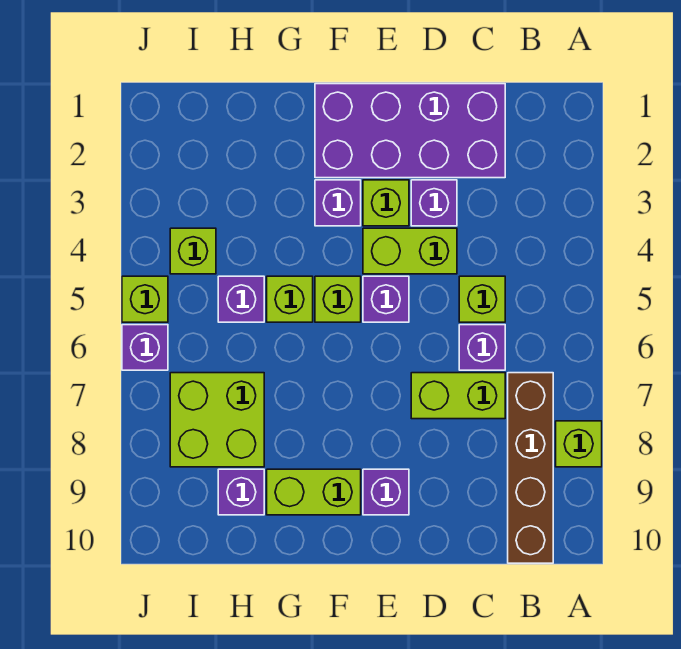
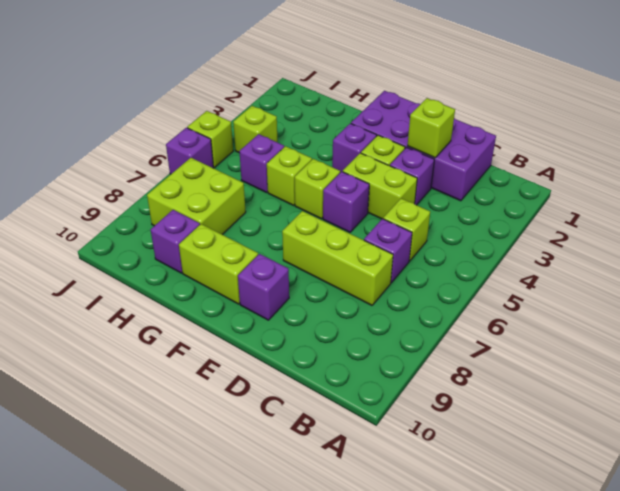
lime brick A8 level 1 -> lime brick D2 level 2
brown brick B7:B10 level 1 -> none
lime brick C7:D7 level 1 -> lime brick C7:E7 level 1

